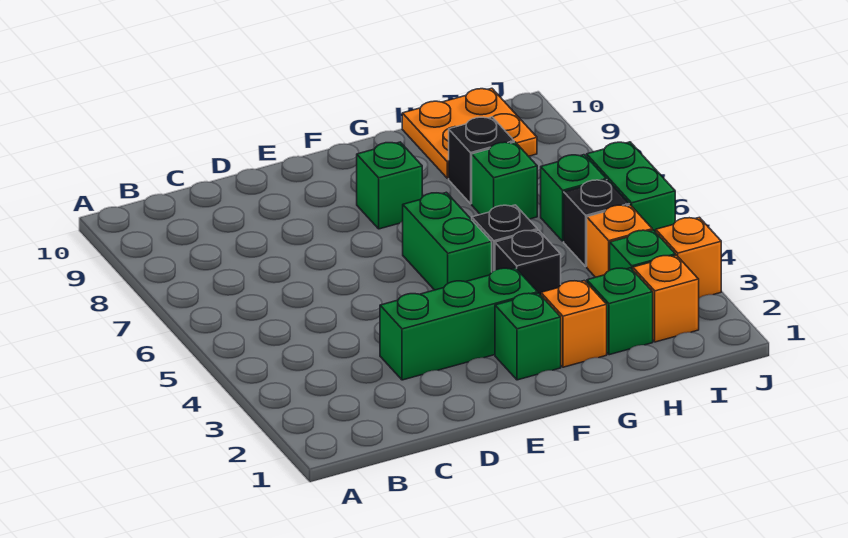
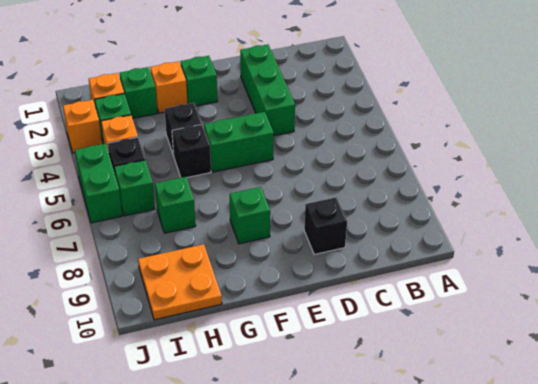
green brick D3:F3 level 1 -> green brick D2:D4 level 1
green brick F5:F6 level 1 -> green brick E5:F5 level 1
black brick H8 level 1 -> black brick D9 level 1

